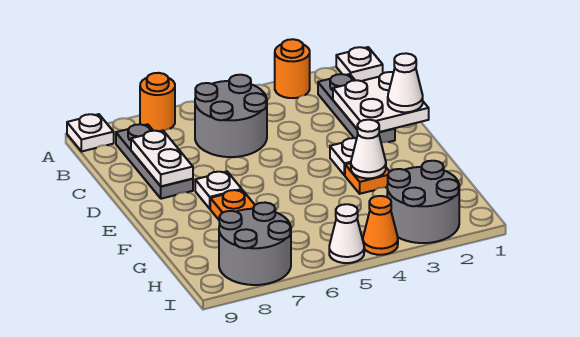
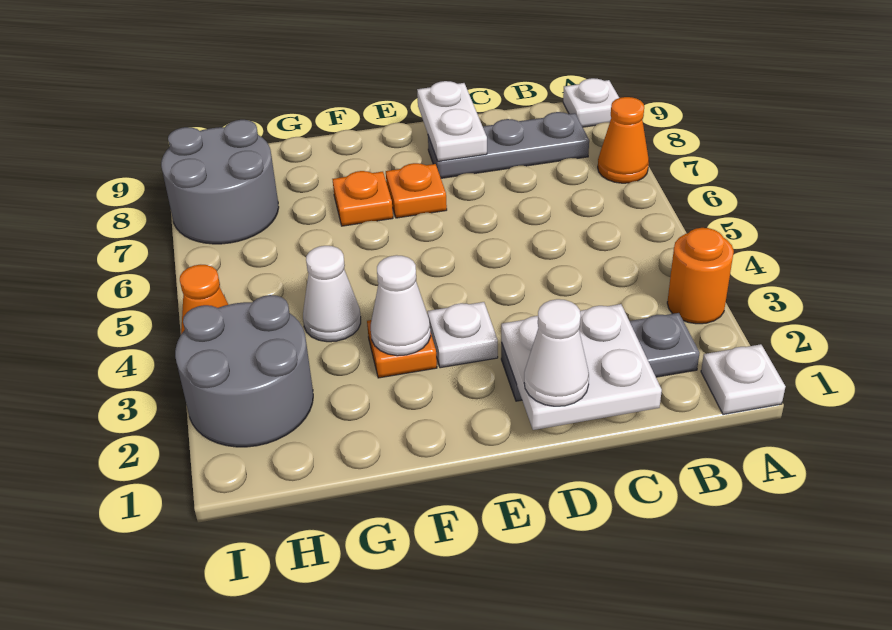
orange round brick A7 level 1 -> orange cone A7 level 1
grey round brick B5:C6 level 1 -> none
white plate C8:D8 level 2 -> white plate D8:D9 level 2
white plate E7 level 1 -> orange plate E7 level 1
white cone I5 level 1 -> white cone G4 level 1

